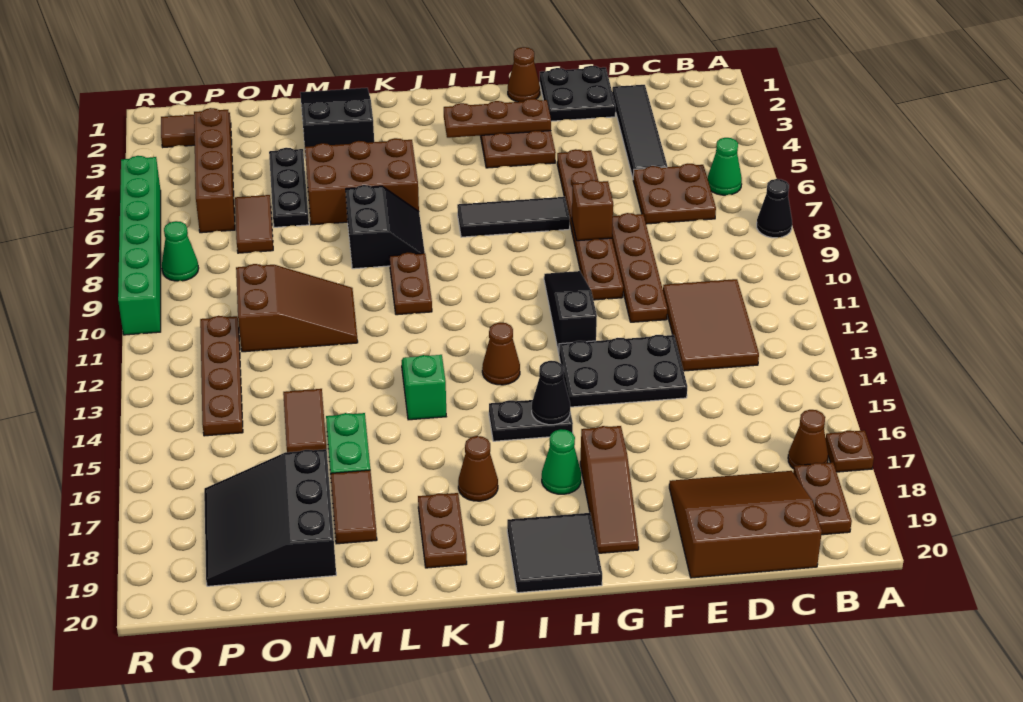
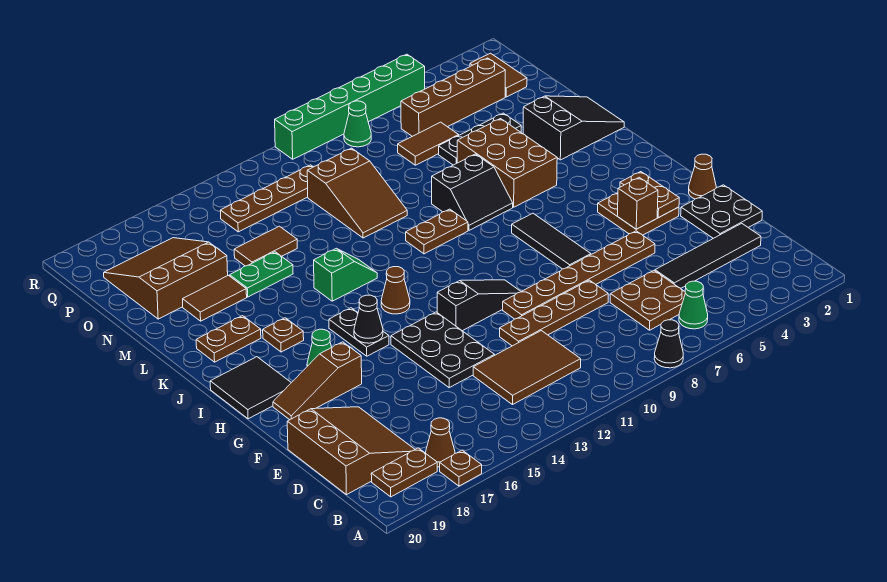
brown brick F8 level 2 -> brown brick G4 level 2
brown plate G3:I3 level 2 -> brown plate G3:H3 level 2
brown cone J17 level 1 -> brown plate J17 level 1
black slope N17:P19 level 1 top N -> brown slope N17:P19 level 1 top N

